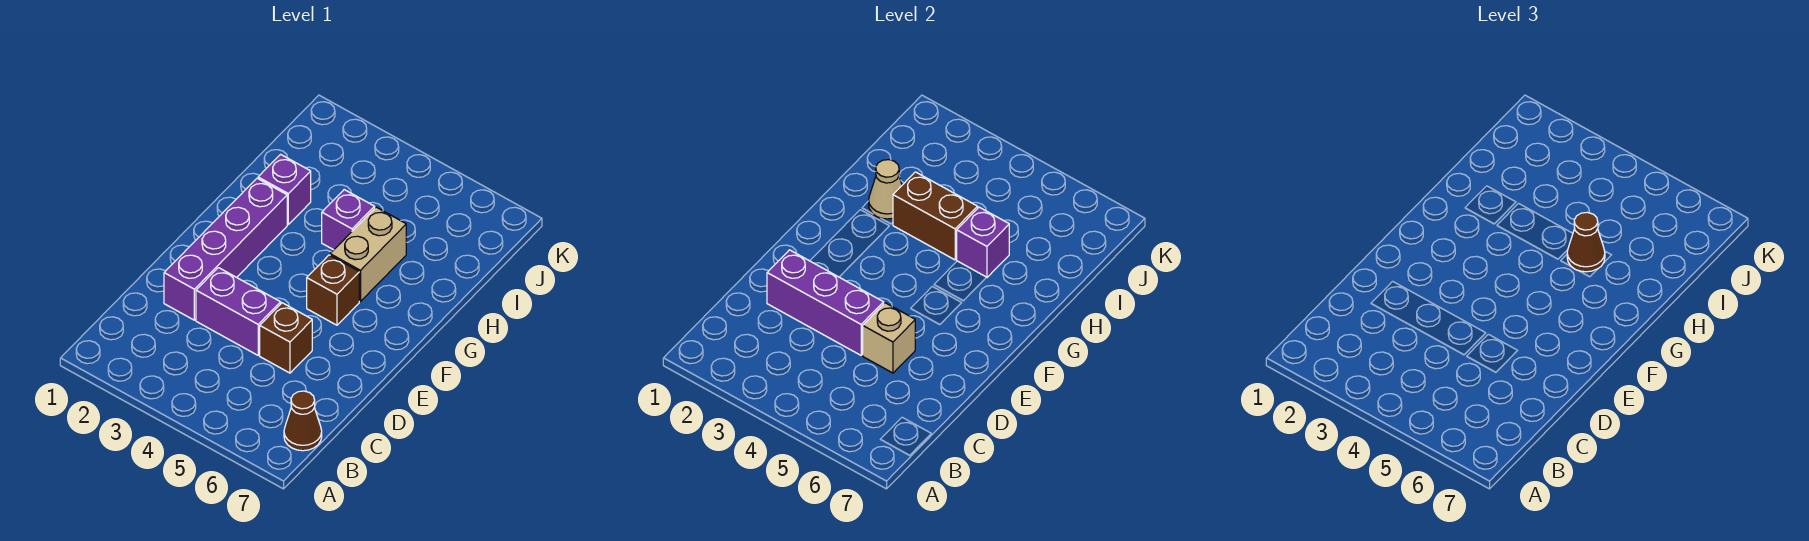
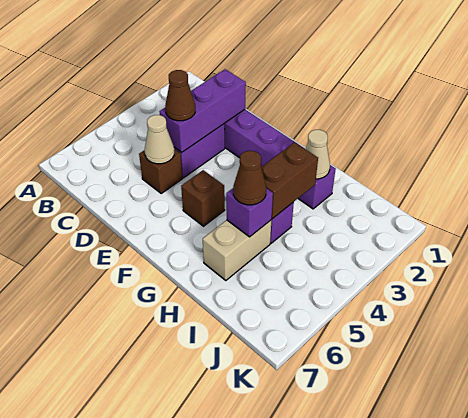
brown cone B7 level 1 -> brown cone D4 level 3
tan brick D5 level 2 -> tan cone D5 level 2
tan brick G5:H5 level 1 -> tan brick H5:H6 level 1

